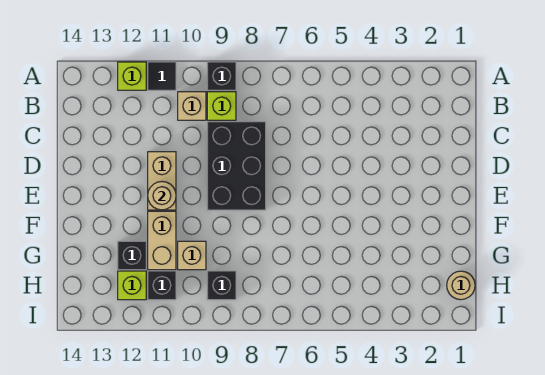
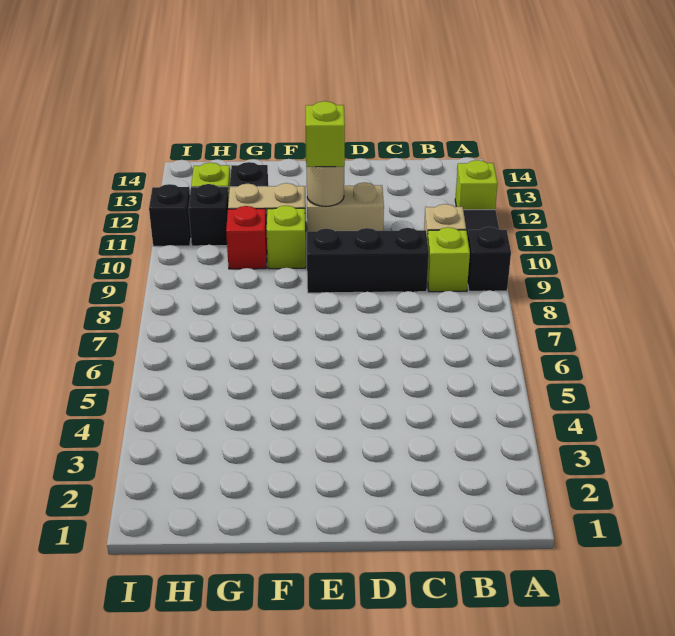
black brick C8:E9 level 1 -> black brick C9:E9 level 1
none -> lime brick E11 level 3
none -> lime brick F10 level 1
tan brick G10 level 1 -> red brick G10 level 1
tan round brick H1 level 1 -> none
black brick H9 level 1 -> black brick I11 level 1

